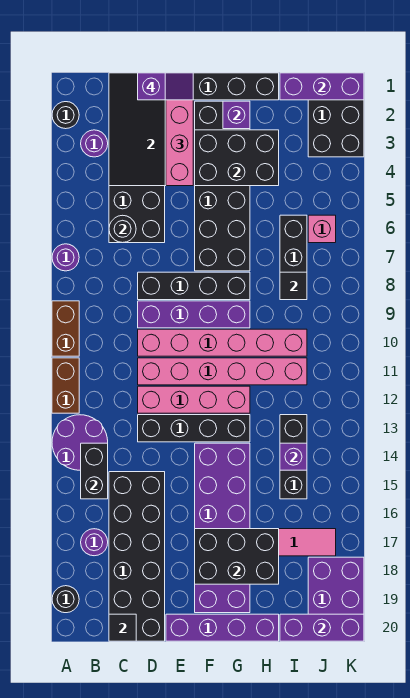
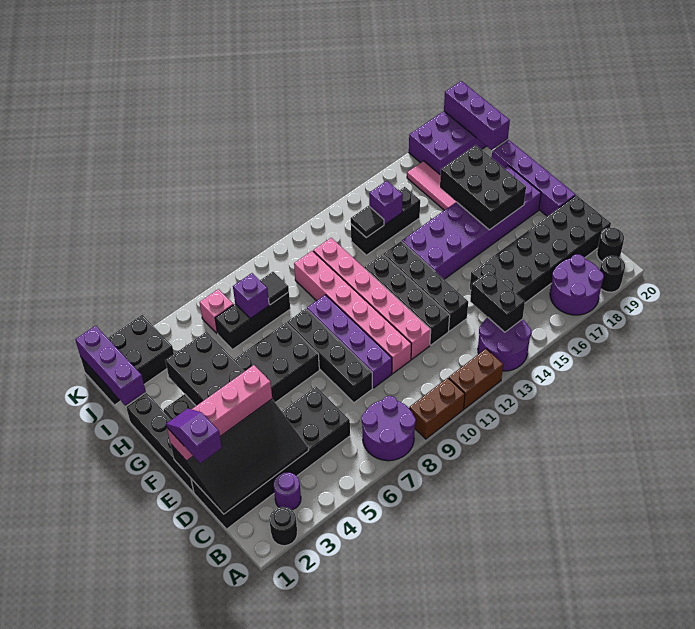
purple round brick A7 level 1 -> purple round brick A7:B8 level 1
black brick B14:B15 level 2 -> black brick B14:C14 level 2
purple round brick B17 level 1 -> purple round brick A17:B18 level 1
black round brick C6 level 2 -> black round brick B20 level 1
black tile C20 level 2 -> black tile I13 level 2
pink brick D12:G12 level 1 -> black brick D12:G12 level 1
purple brick G2 level 2 -> purple brick I7 level 2

